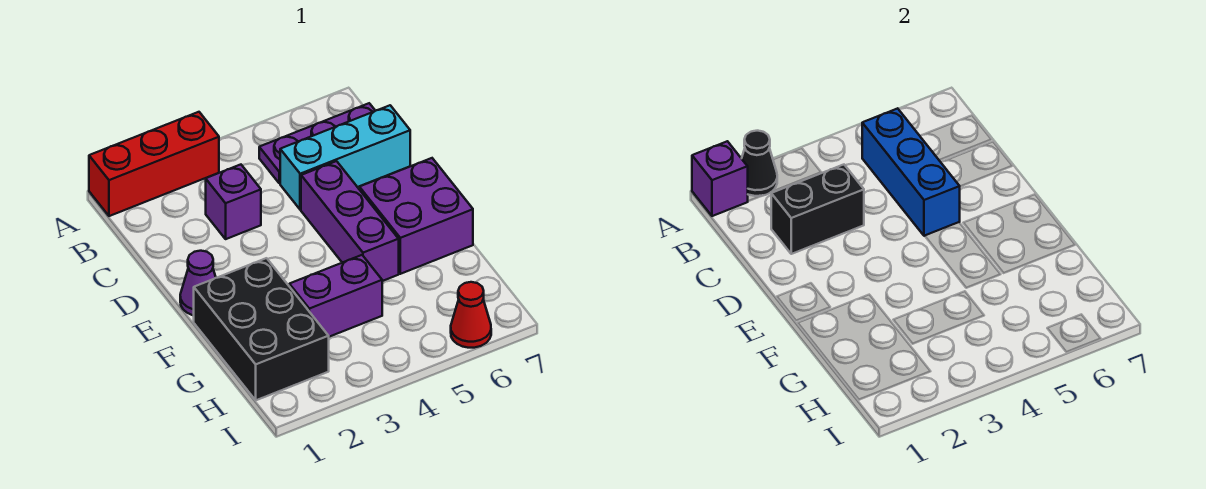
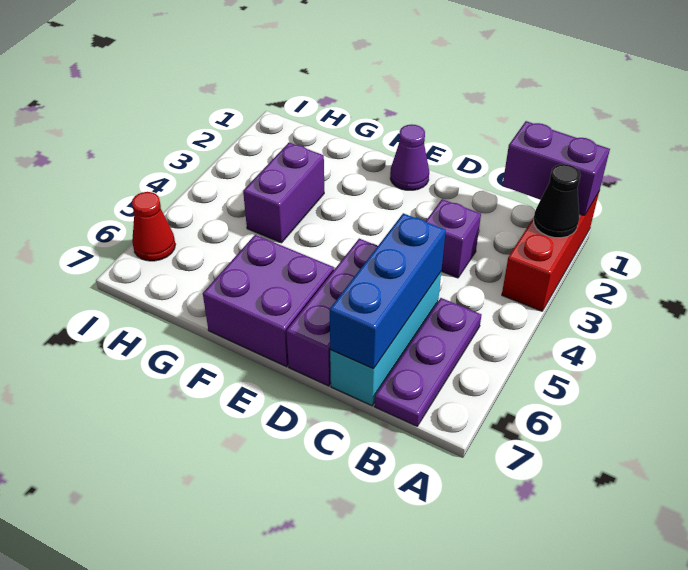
purple brick A1 level 2 -> purple brick A1:B1 level 2
blue brick B5:D5 level 2 -> blue brick C5:C7 level 2
black brick C2:C3 level 2 -> none
purple brick D5:F5 level 1 -> purple brick D5:D7 level 1
black brick F1:H2 level 1 -> none

